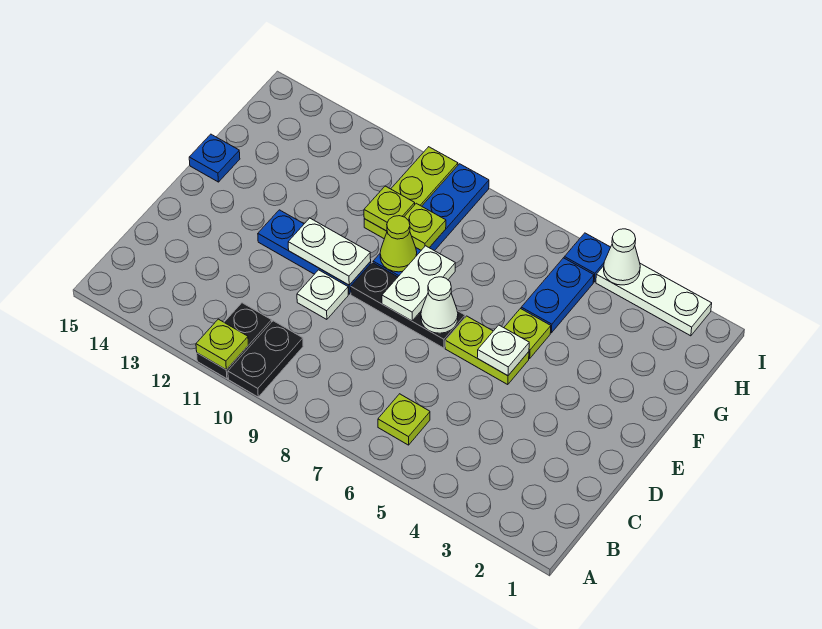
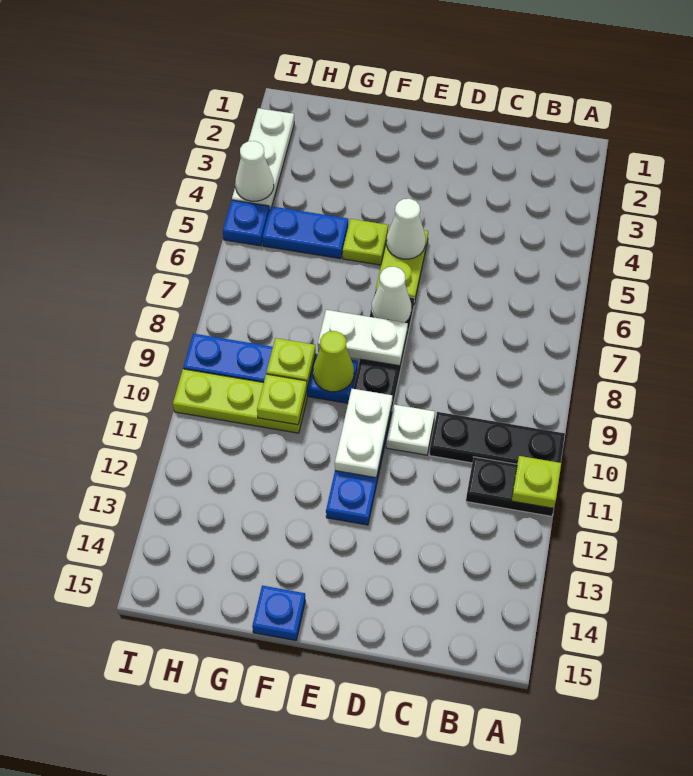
black plate A10:B10 level 1 -> black plate A10:C10 level 1
lime plate B6 level 1 -> none
white plate E5 level 2 -> white cone E5 level 2

